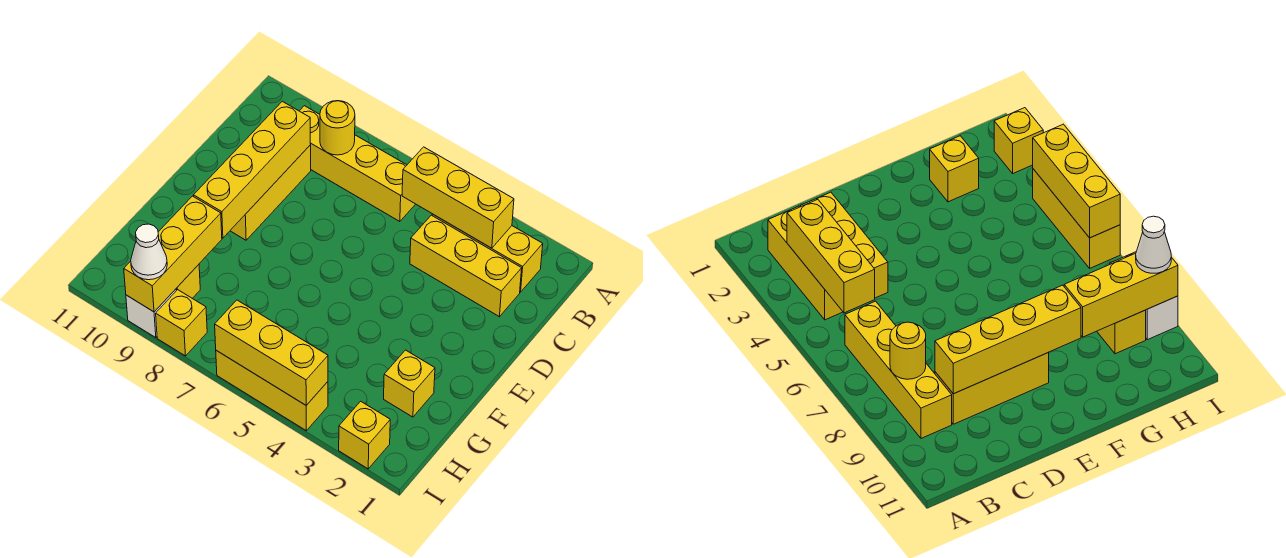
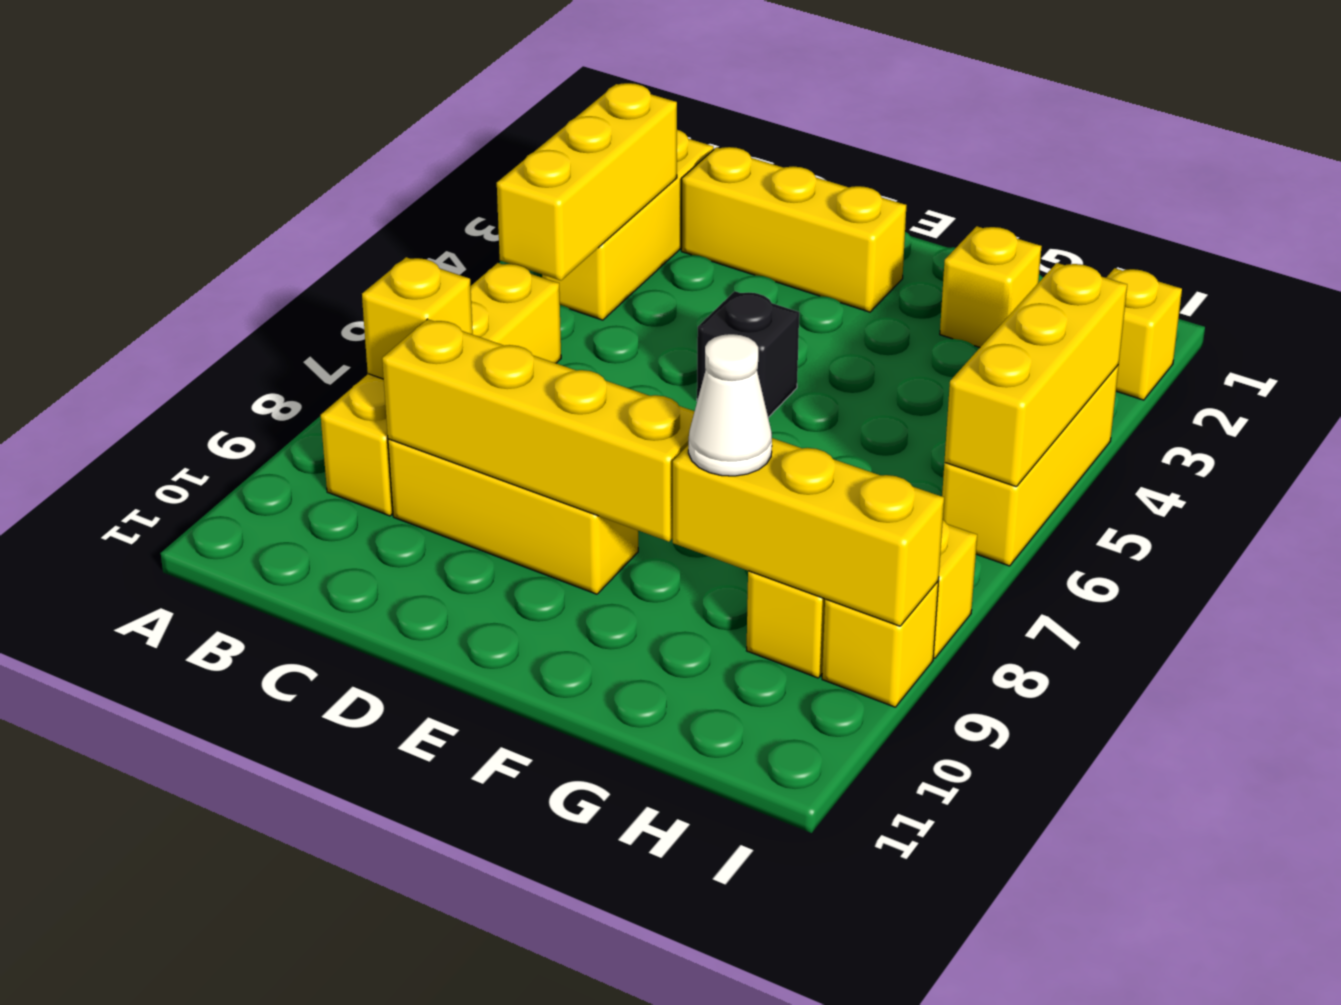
yellow round brick B8 level 2 -> yellow brick B8 level 2
yellow brick C2:C4 level 1 -> yellow brick C2:E2 level 1
none -> black brick E5 level 1
white brick I9 level 1 -> yellow brick I9 level 1
white cone I9 level 3 -> white cone G9 level 3

